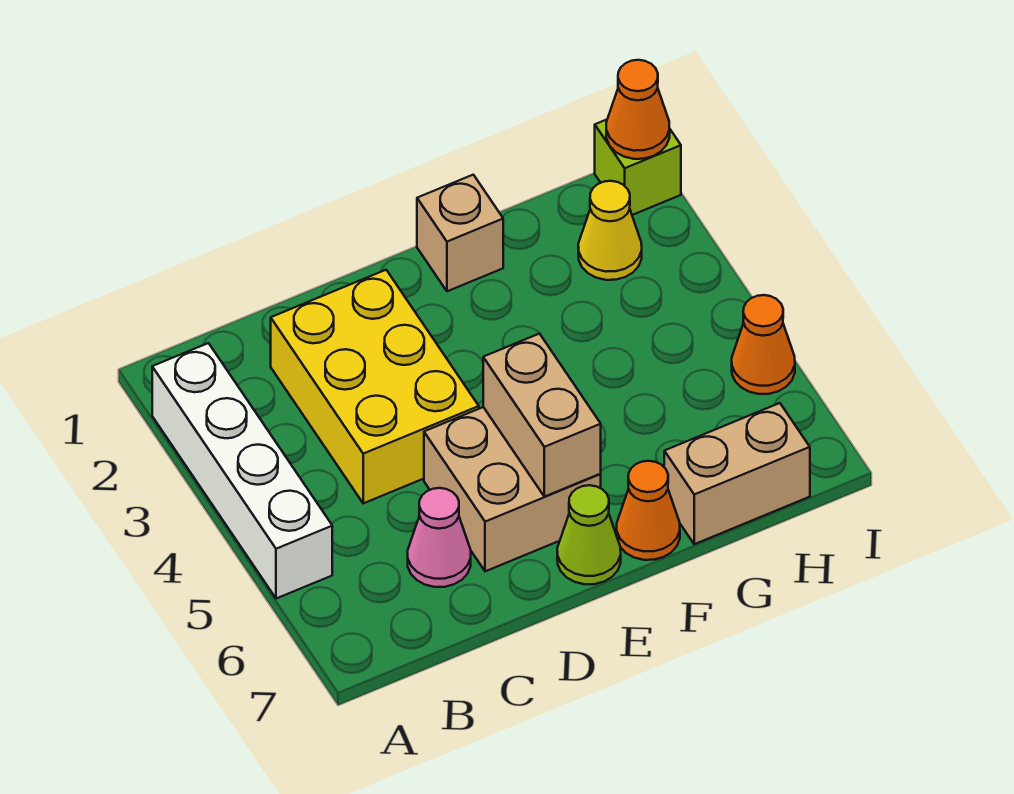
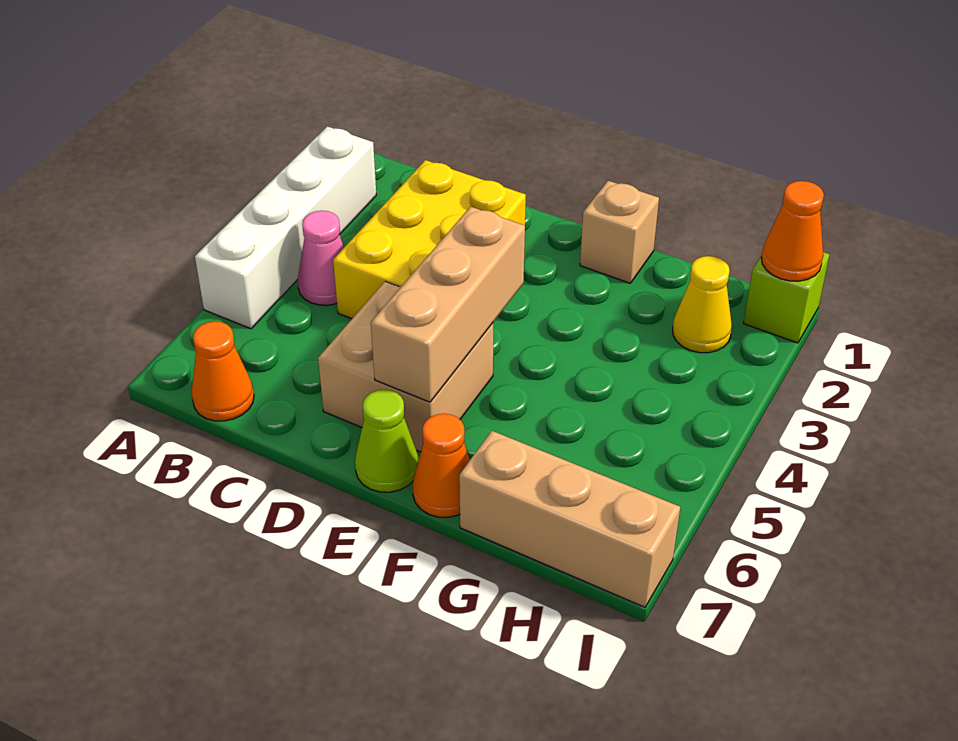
pink cone C6 level 1 -> pink cone B4 level 1
tan brick E5:E6 level 2 -> tan brick E4:E6 level 2
tan brick G7:H7 level 1 -> tan brick G7:I7 level 1
orange cone I5 level 1 -> orange cone B7 level 1

